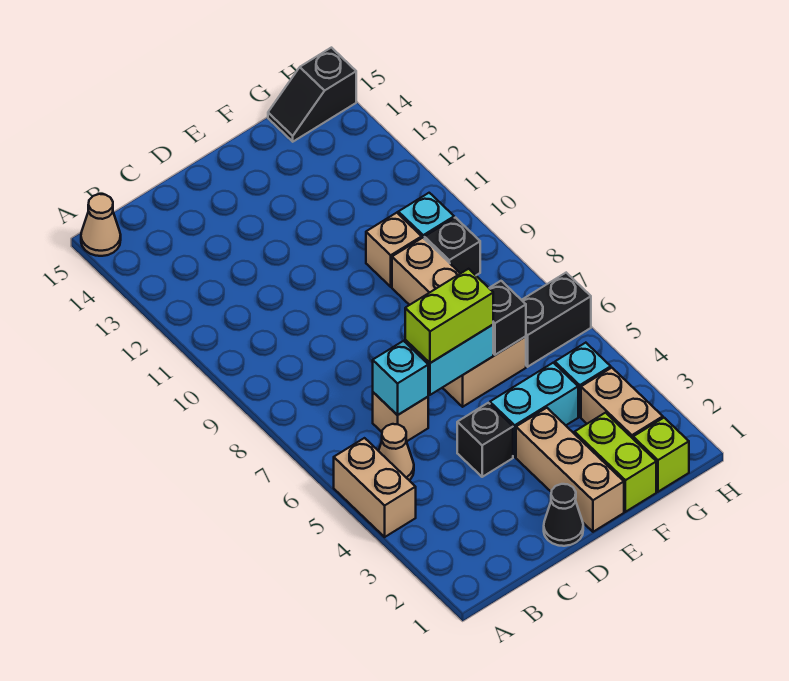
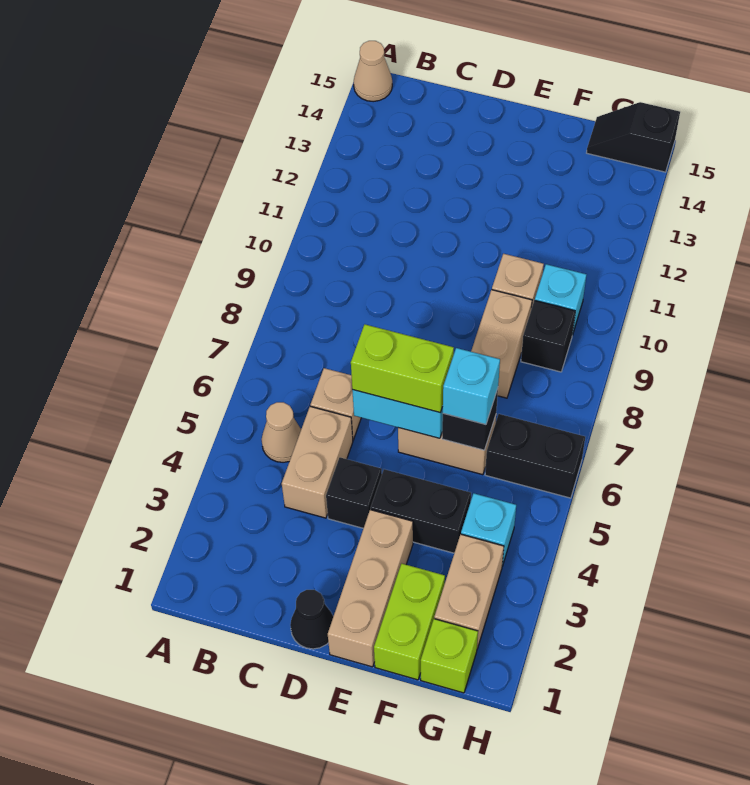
tan brick A4:A5 level 1 -> tan brick C4:C5 level 1
cyan brick C6 level 2 -> cyan brick F6 level 3
cyan brick E4:F4 level 1 -> black brick E4:F4 level 1

